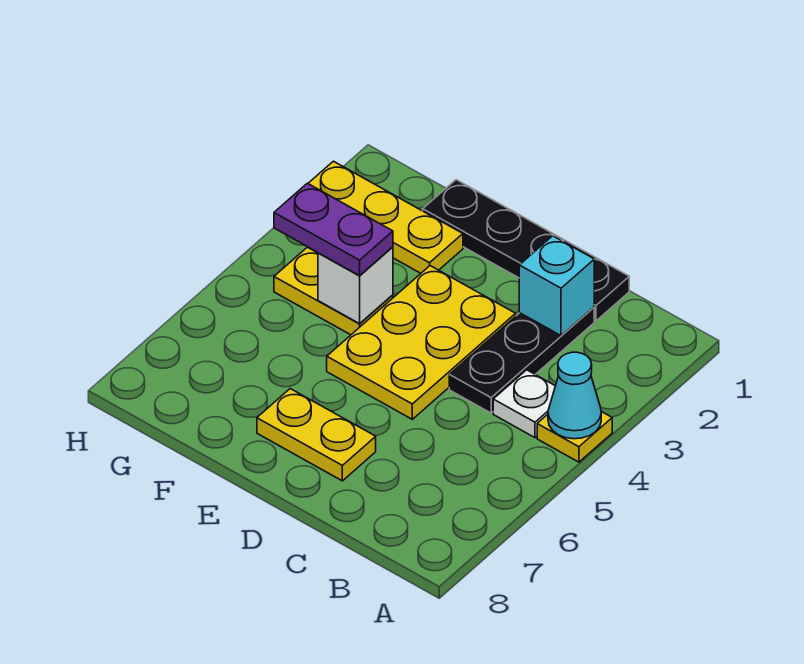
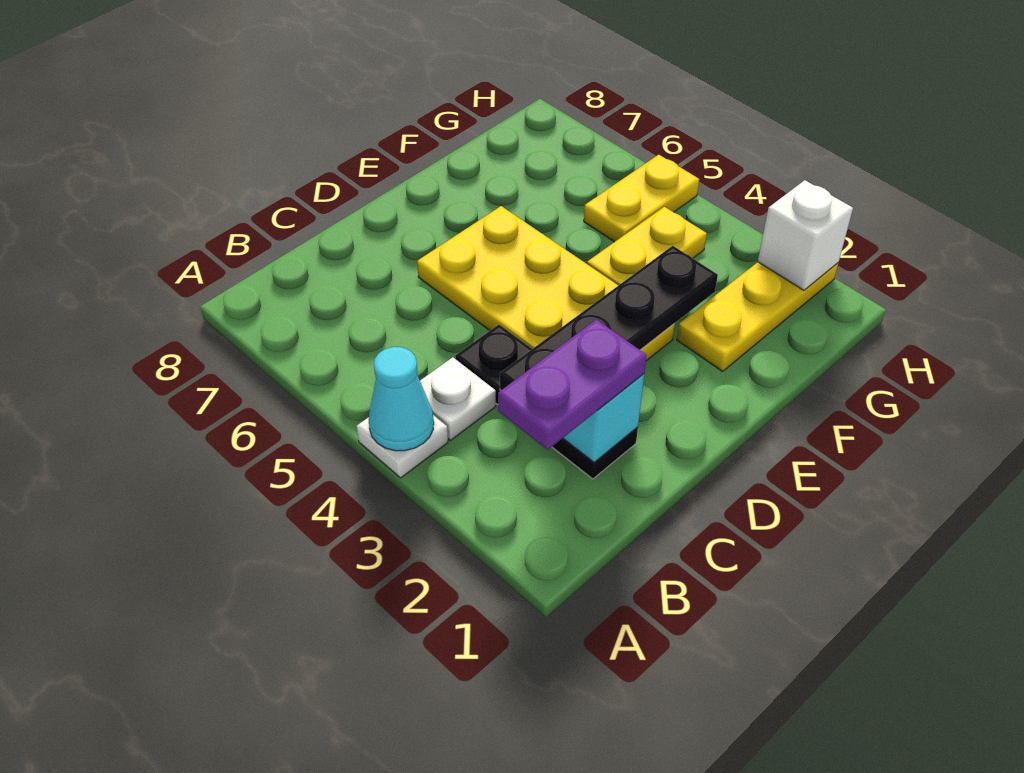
yellow plate A4 level 1 -> white plate A4 level 1
black plate C1:F1 level 1 -> black plate C3:F3 level 2
yellow plate D3:E5 level 1 -> yellow plate D3:E6 level 1
yellow plate D7:E7 level 1 -> yellow plate G5:H5 level 1
white brick F4 level 2 -> white brick H2 level 2
purple plate F4:G4 level 3 -> purple plate B2:C2 level 3

